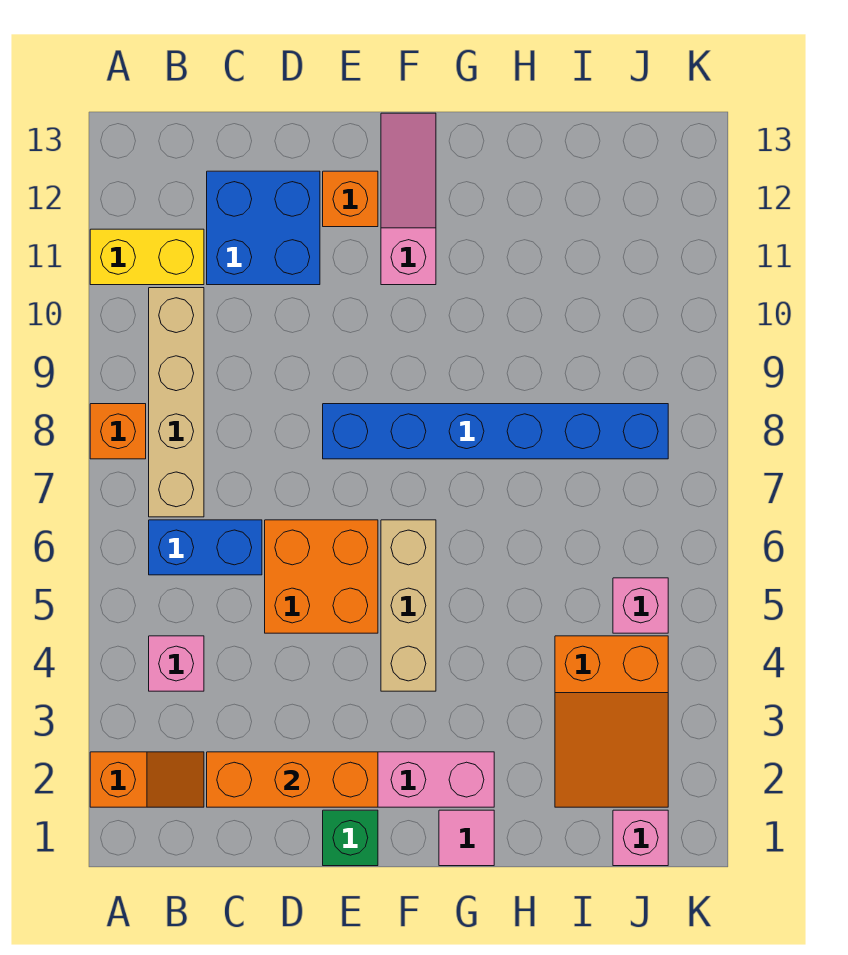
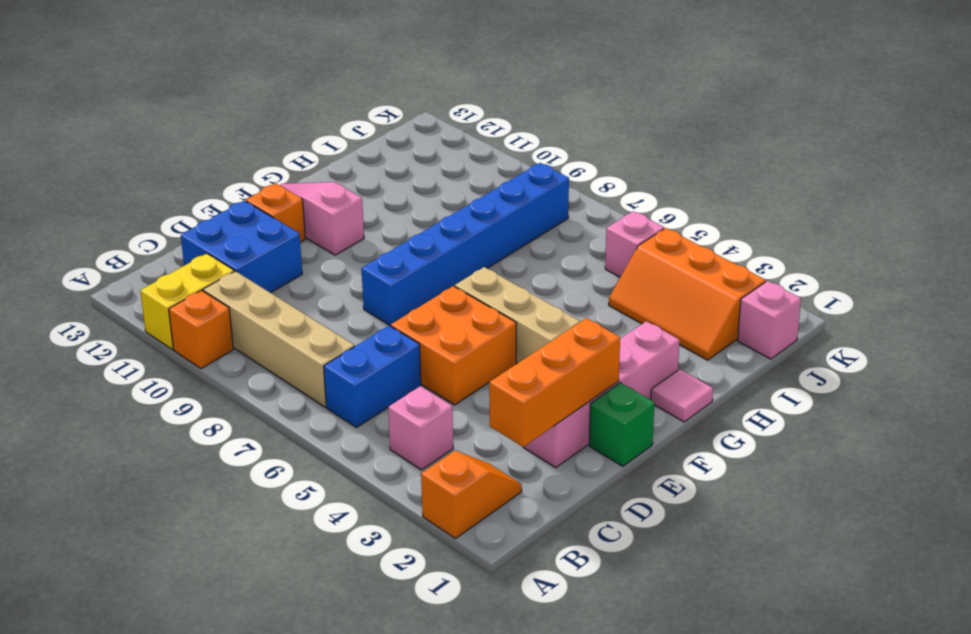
orange brick A8 level 1 -> orange brick A10 level 1
orange slope I2:J4 level 1 top 4 -> orange slope I2:J4 level 1 top J

